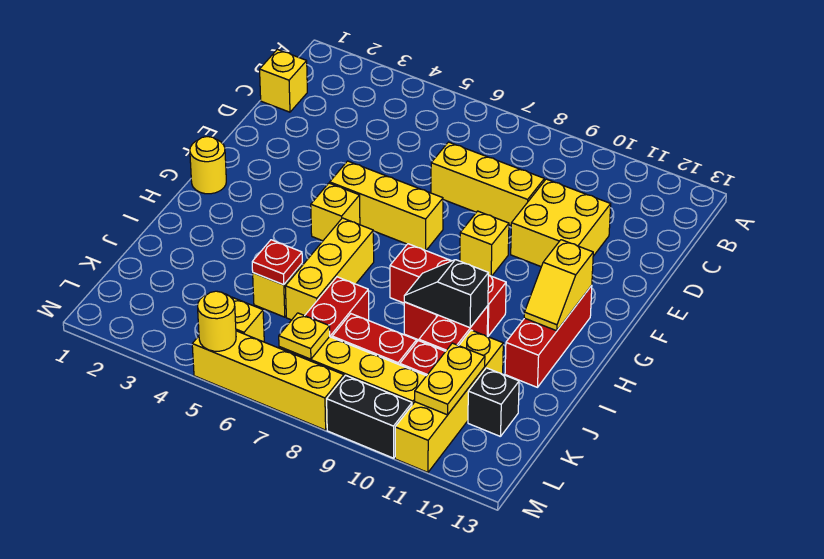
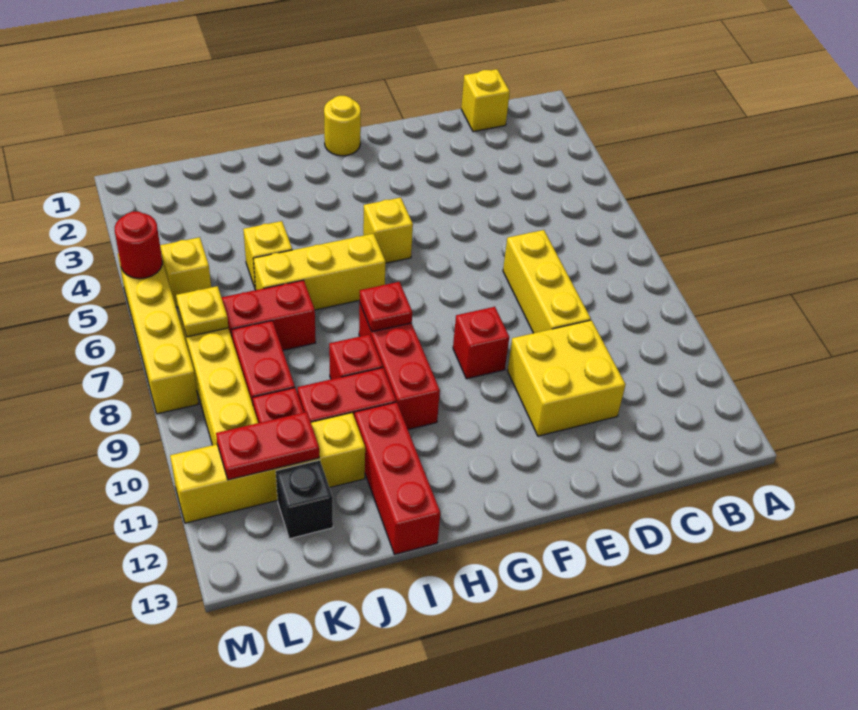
yellow brick F5:F7 level 1 -> none
yellow brick F9 level 1 -> red brick F9 level 1
red brick G12:I12 level 1 -> red brick I11:I13 level 1
yellow slope G12:H12 level 2 top G -> none
black slope I9:I10 level 2 top 10 -> none
red plate J5 level 2 -> red plate H8 level 2
yellow plate K11:L11 level 2 -> red plate K11:L11 level 2
yellow round brick M5 level 2 -> red round brick M5 level 2
black brick M9:M10 level 1 -> none

